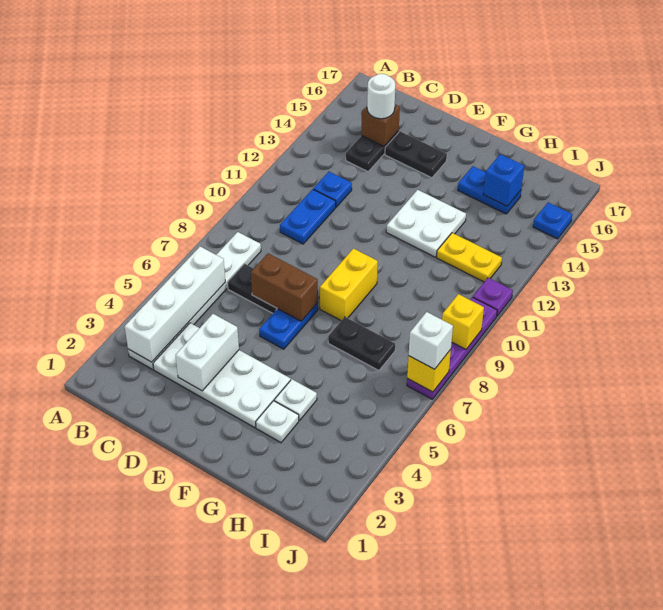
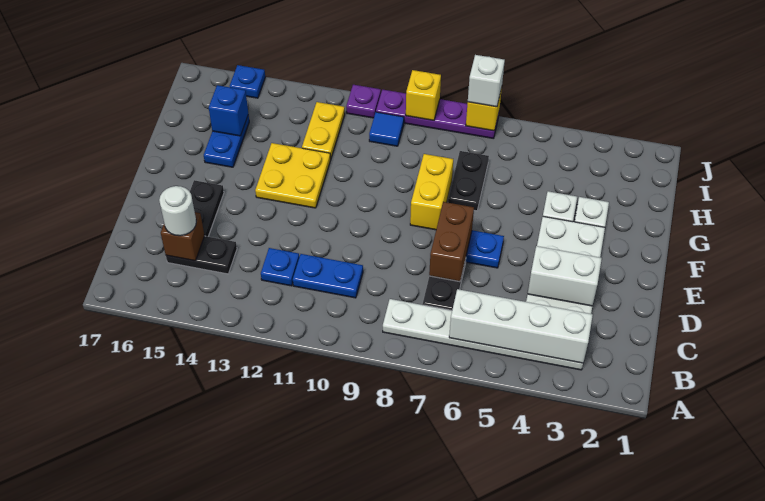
yellow brick F8:F9 level 1 -> yellow brick F8:G8 level 1
white plate F12:G13 level 1 -> yellow plate F12:G13 level 1
none -> blue tile I10 level 1

